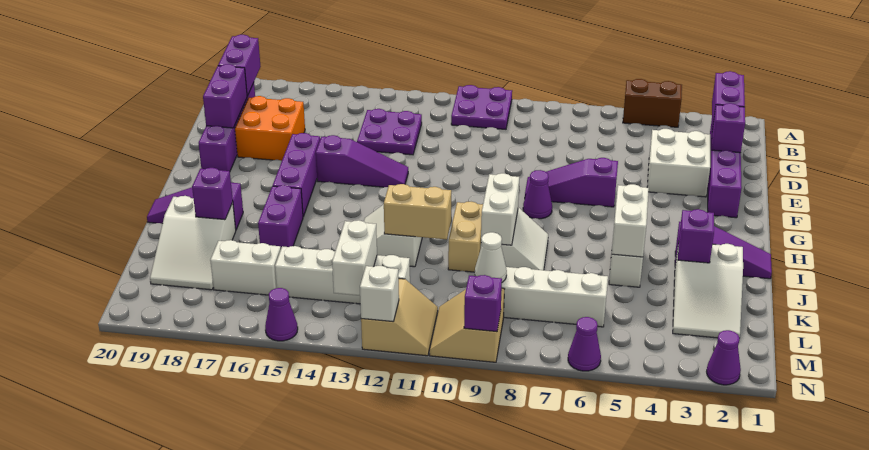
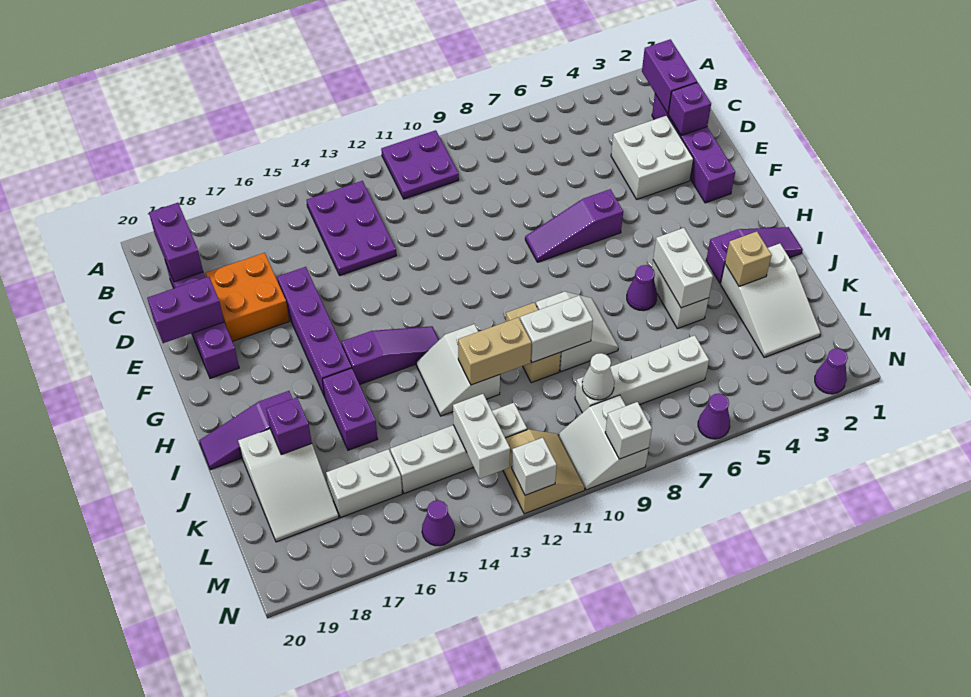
brown brick A4:A5 level 1 -> none
purple plate C13:D14 level 1 -> purple plate B13:D14 level 1
purple brick D19:E19 level 2 -> purple brick E19:E20 level 2
purple slope F13:F15 level 1 top 15 -> purple slope H13:H15 level 1 top 15
purple brick F16:H16 level 1 -> purple brick E16:H16 level 1
purple cone G8 level 1 -> purple cone I6 level 1
white brick I9:J9 level 2 -> white brick J9:J10 level 2
purple brick J3 level 2 -> tan brick J3 level 2
tan slope M9:N10 level 1 top 9 -> white slope M9:N10 level 1 top 9
purple brick N9 level 2 -> white brick N9 level 2

